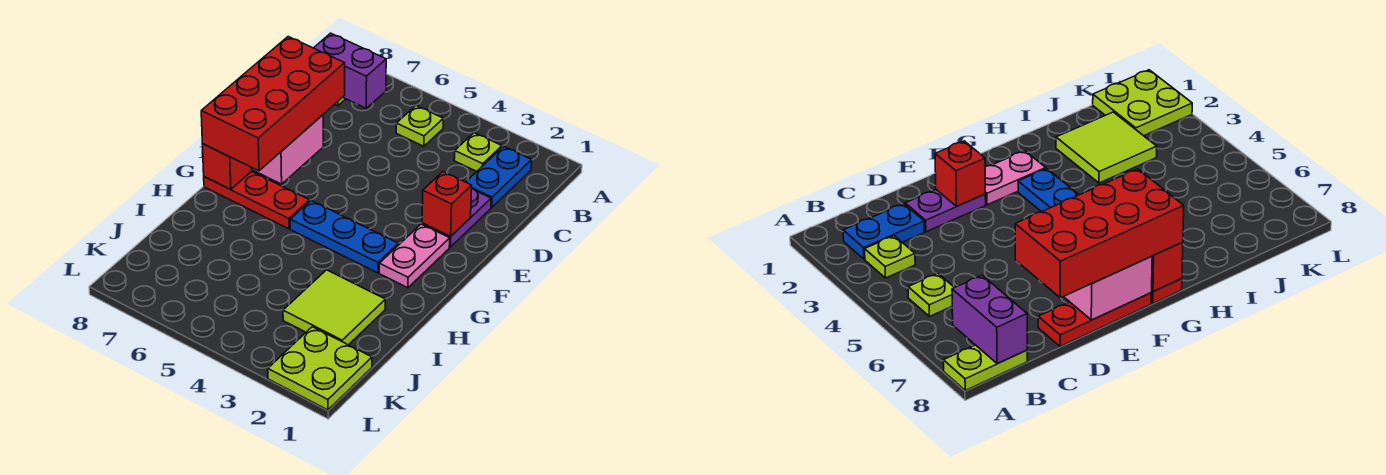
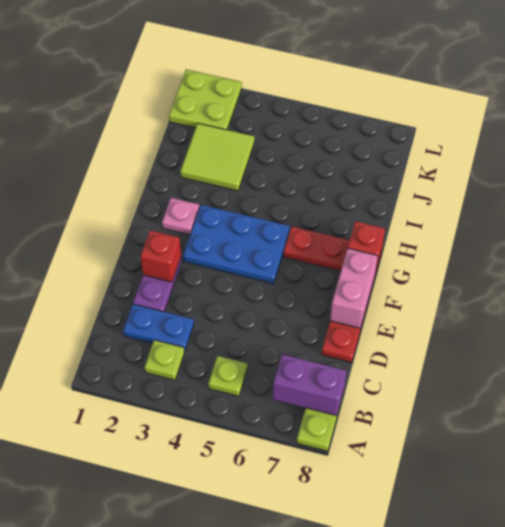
blue plate B2:C2 level 1 -> blue plate C2:C3 level 1
red brick D7:G8 level 3 -> none
pink brick E7:F8 level 2 -> pink brick E8:F8 level 2
pink plate F2:G2 level 1 -> pink plate G2 level 1
blue plate G3:G5 level 1 -> blue plate F3:G5 level 1

